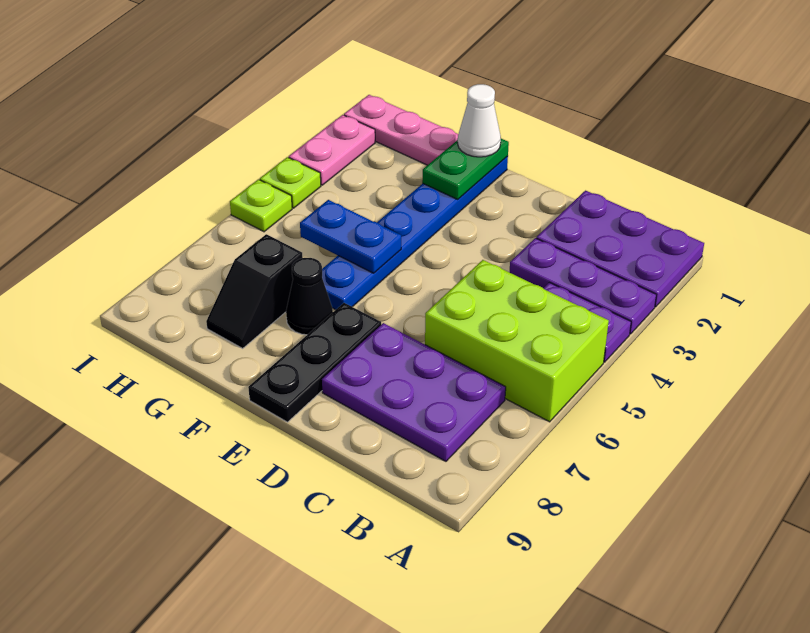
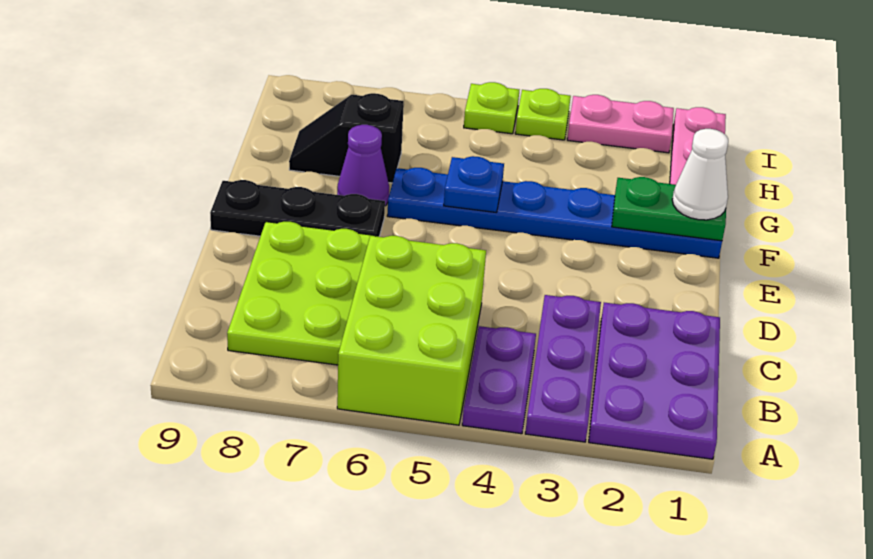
purple plate B7:D8 level 1 -> lime plate B7:D8 level 1
blue plate F5:G5 level 2 -> blue plate F5 level 2
black cone F7 level 1 -> purple cone F7 level 1

